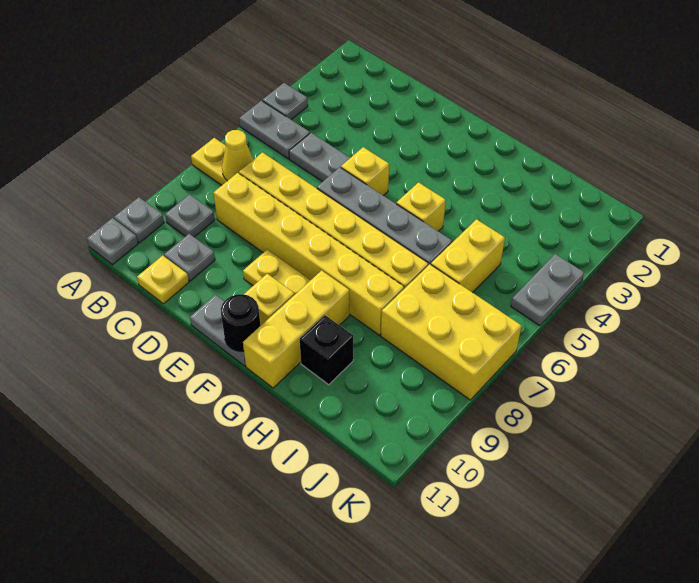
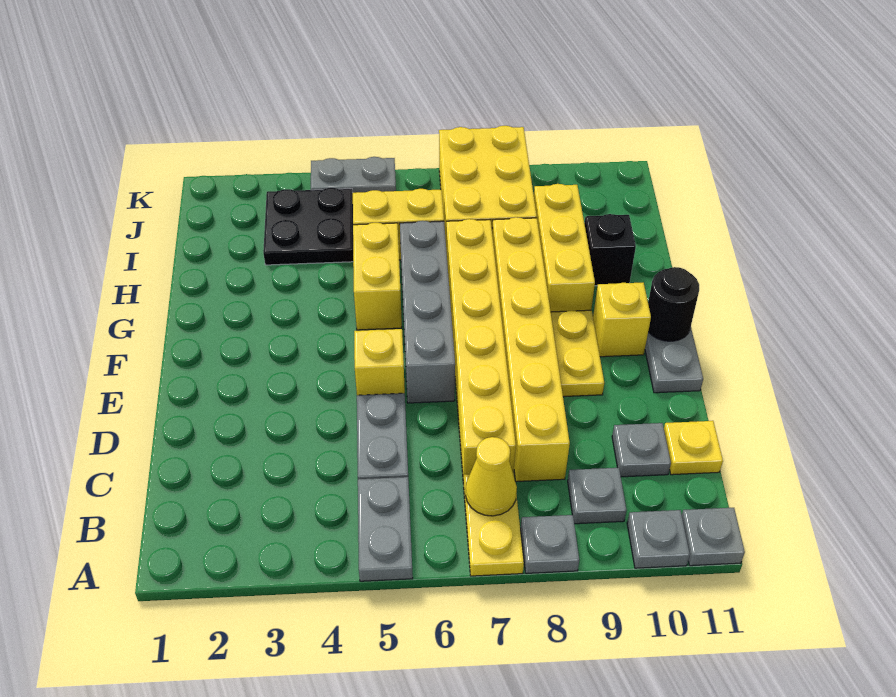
grey plate A4 level 1 -> grey plate A8 level 1
yellow brick G5 level 1 -> yellow brick G5:H5 level 1
yellow brick G9:G11 level 1 -> yellow brick G9:I9 level 1
none -> black plate I3:J4 level 1

